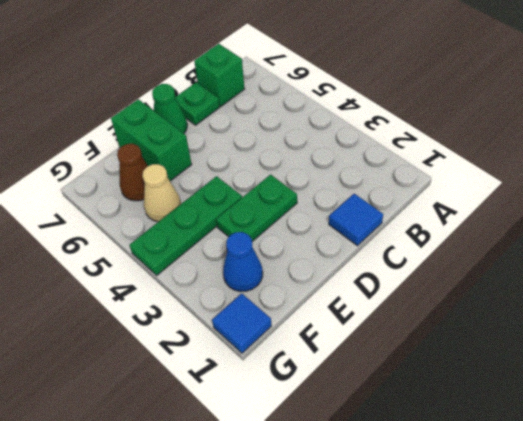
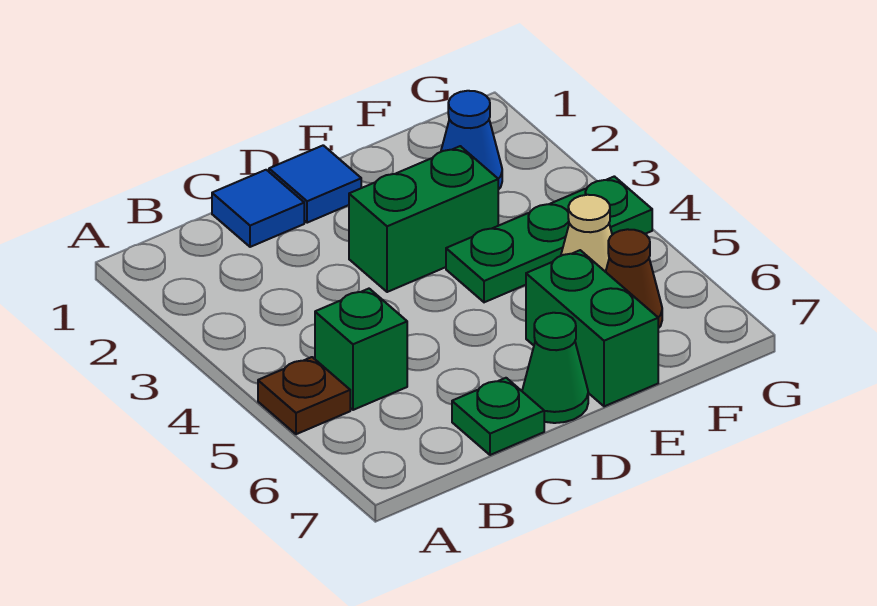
none -> brown plate A5 level 1
green brick B7 level 1 -> green brick B5 level 1
green plate D3:E3 level 1 -> green brick D3:E3 level 1
blue tile G1 level 1 -> blue tile D1 level 1

